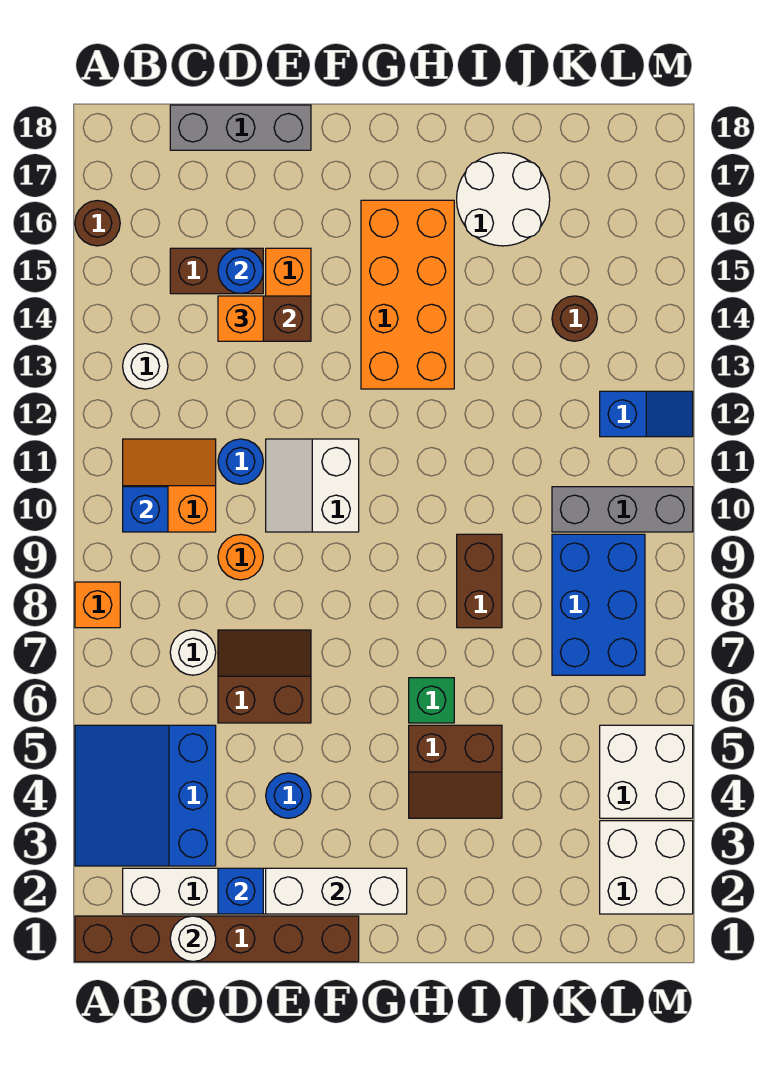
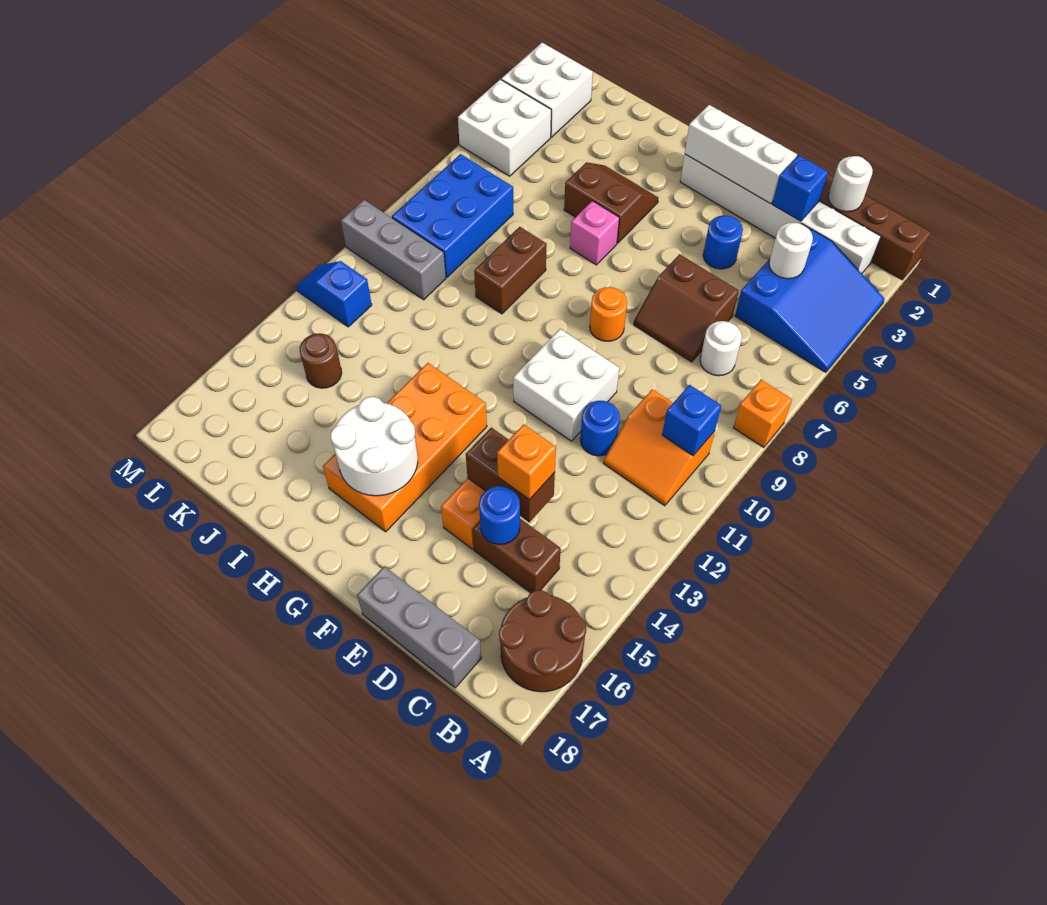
brown round brick A16 level 1 -> brown round brick A16:B17 level 1
white round brick B13 level 1 -> white round brick C4 level 2
orange round brick D9 level 1 -> orange round brick F8 level 1
white slope E10:F11 level 1 top F -> white brick E10:F11 level 1
green brick H6 level 1 -> pink brick H6 level 1
white round brick I16:J17 level 1 -> white round brick G15:H16 level 2

